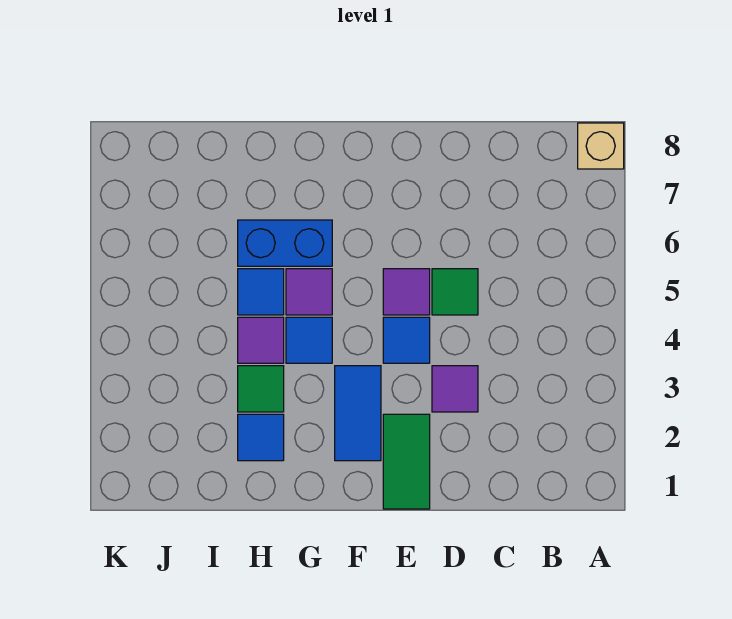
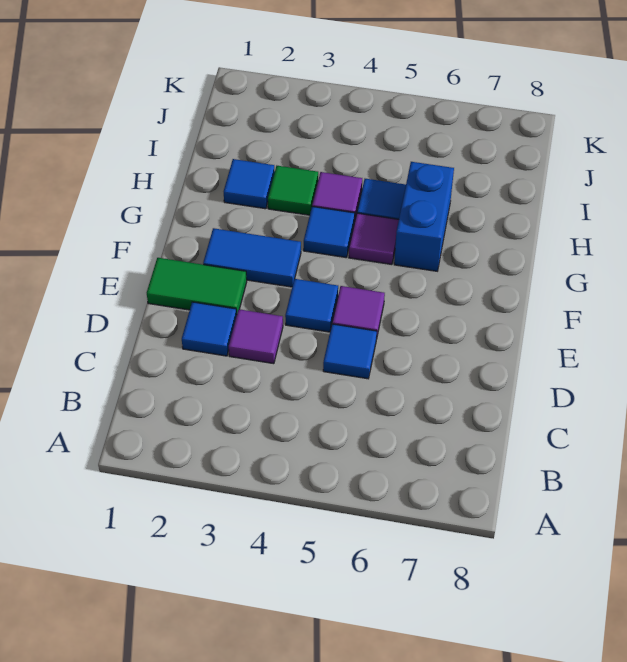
tan brick A8 level 1 -> none
none -> blue tile D2 level 1
green tile D5 level 1 -> blue tile D5 level 1

